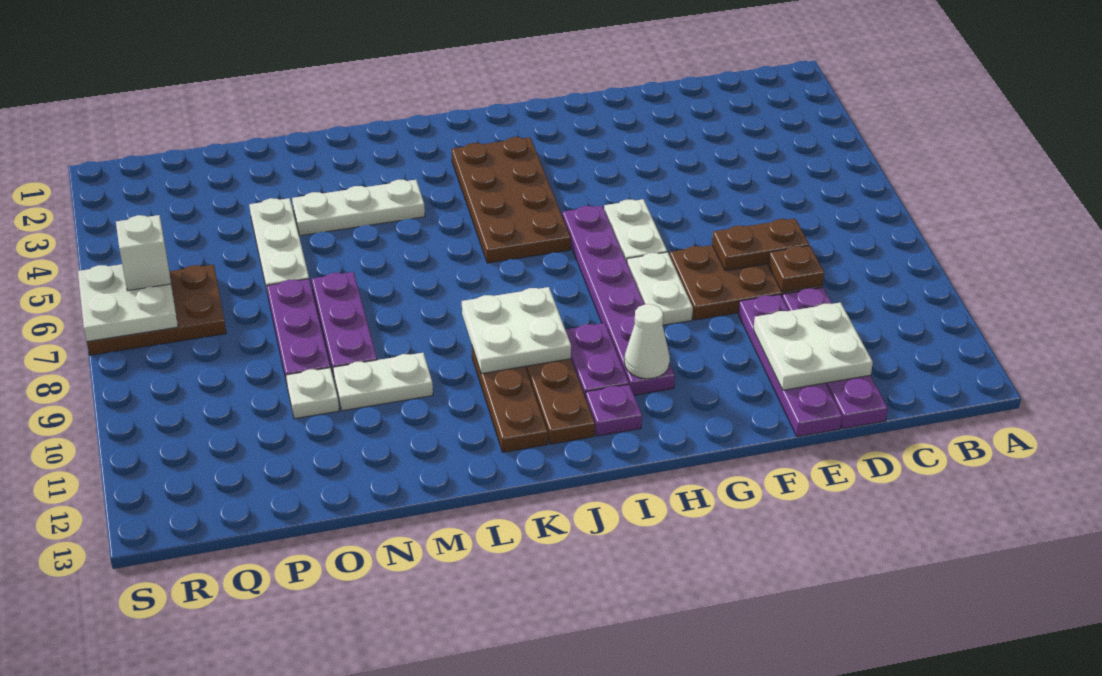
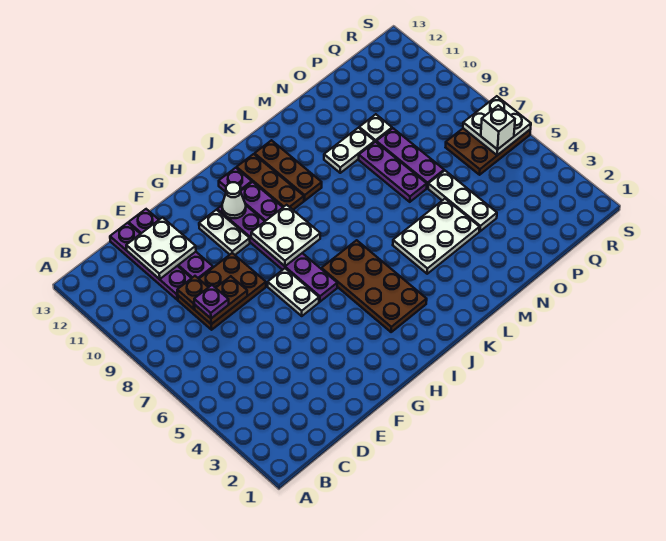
none -> purple plate D8 level 3
white plate G8:G9 level 1 -> white plate G10:G11 level 1
white plate J9:K10 level 2 -> white plate H8:I9 level 2
white plate L4:N4 level 1 -> white plate L4:N5 level 1

